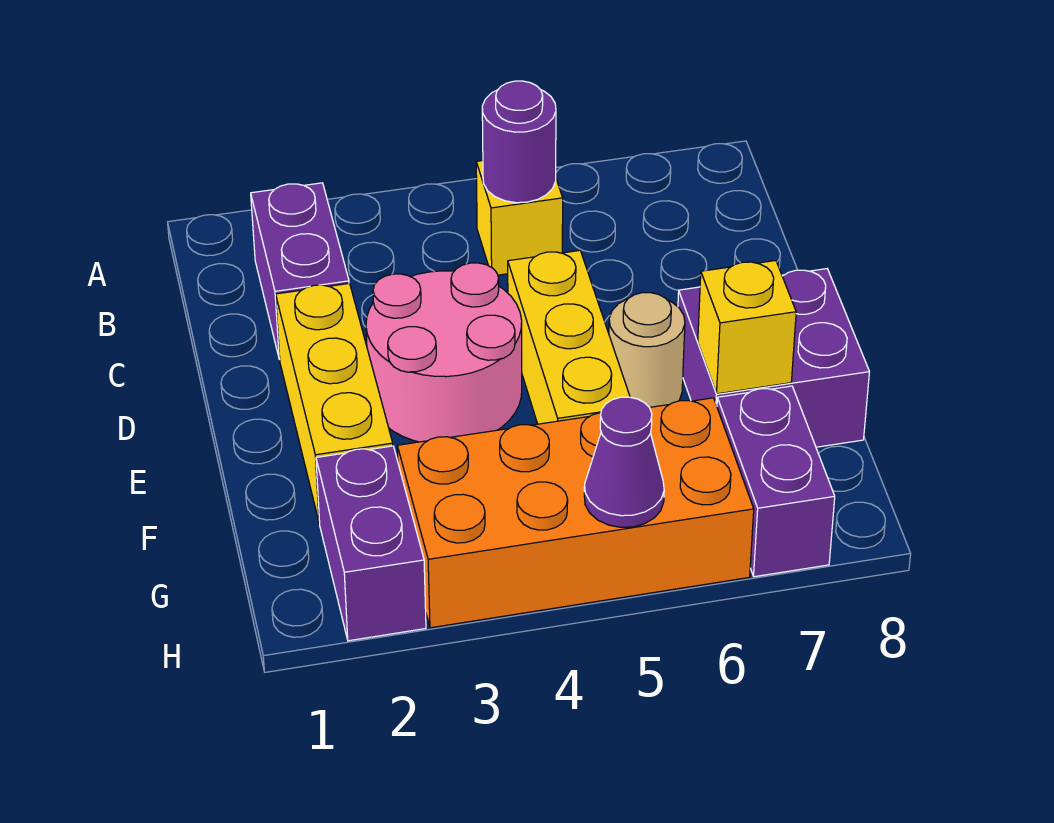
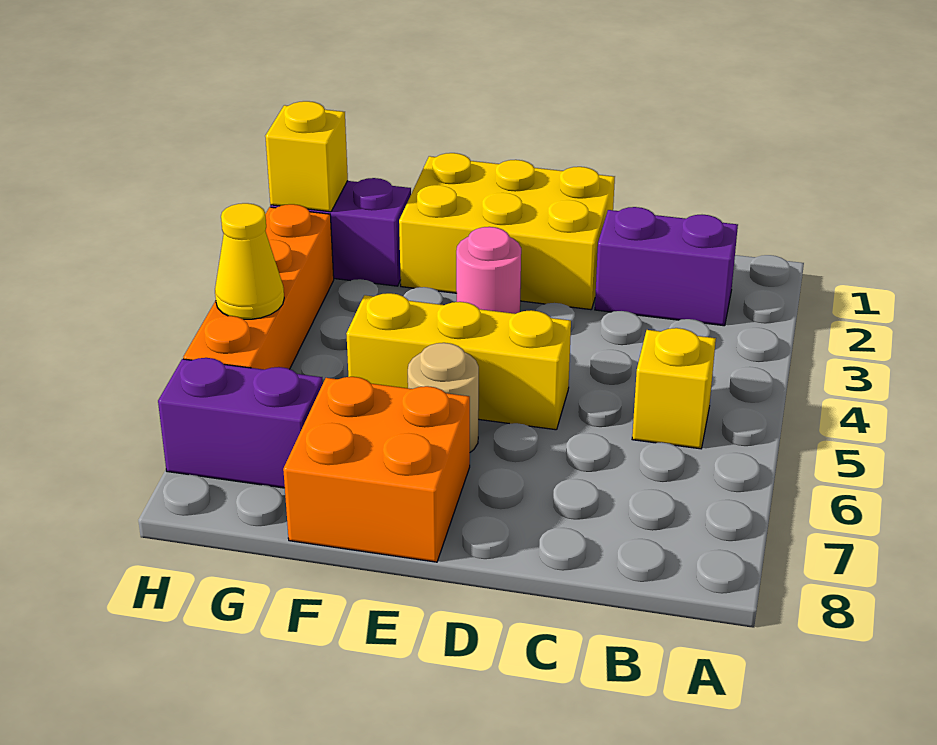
purple round brick B5 level 2 -> none
yellow brick D2:F2 level 1 -> yellow brick D1:F2 level 1
pink round brick D3:E4 level 1 -> pink round brick E3 level 1
purple brick E7:F8 level 1 -> orange brick E7:F8 level 1
yellow brick F7 level 2 -> yellow brick H2 level 2
orange brick G3:H6 level 1 -> orange brick H3:H6 level 1
purple cone H5 level 2 -> yellow cone H5 level 2

